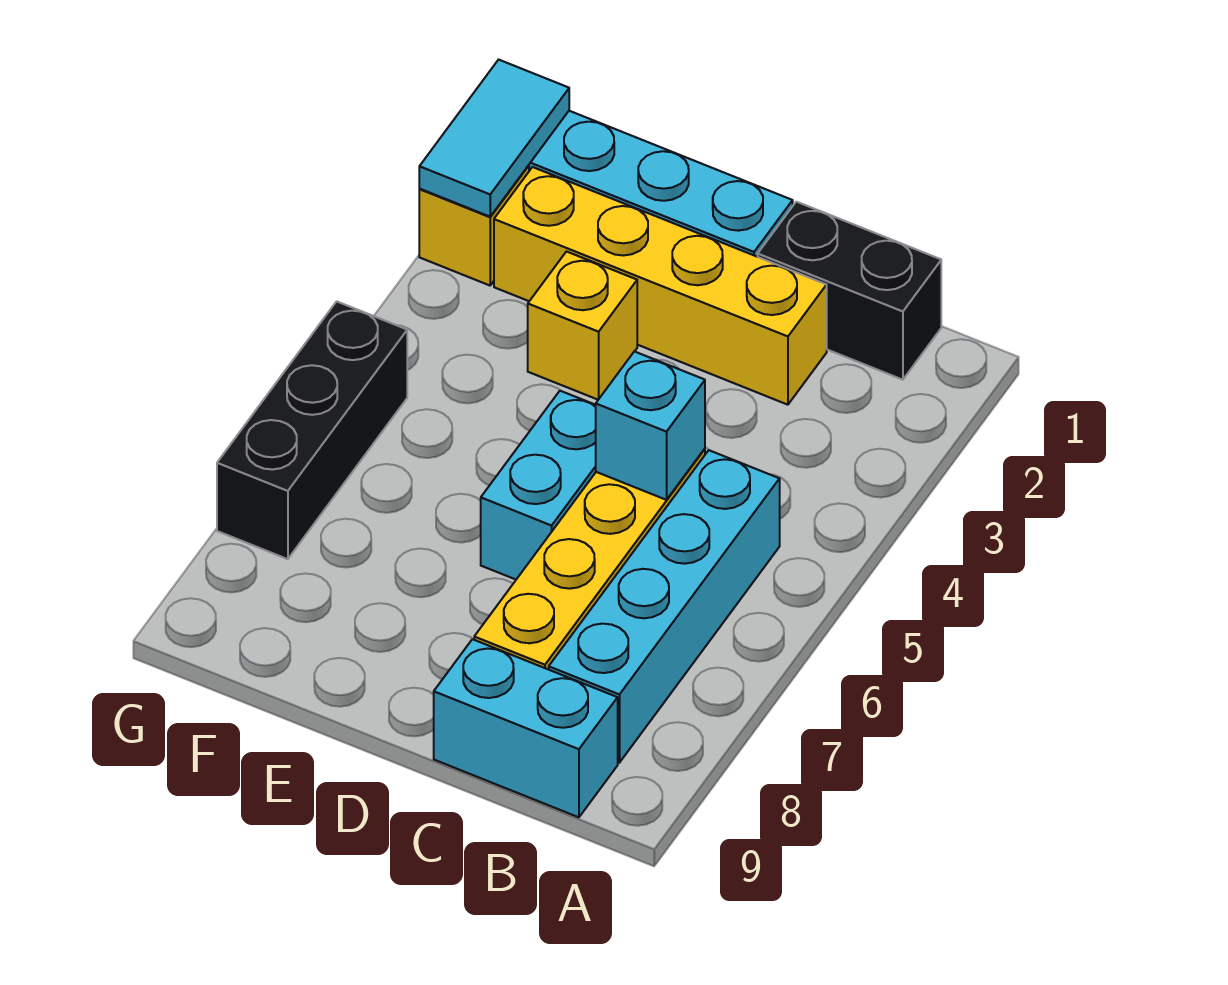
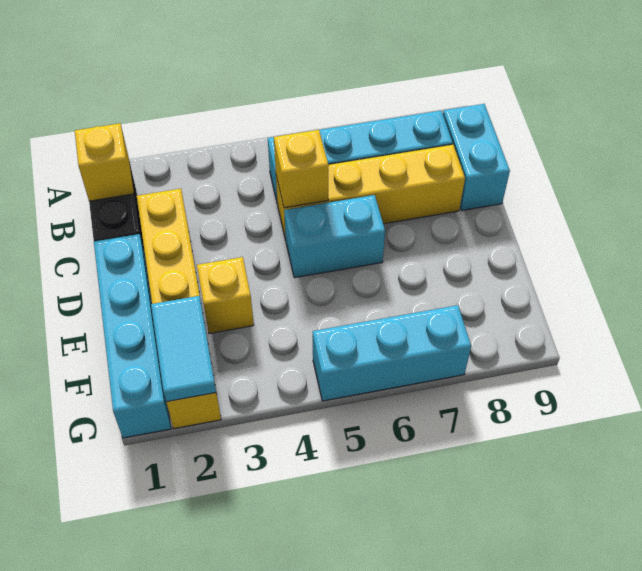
none -> yellow brick B1 level 2
cyan brick C5 level 2 -> yellow brick C5 level 2
cyan tile G1:G2 level 2 -> cyan tile F2:G2 level 2
black brick G5:G7 level 1 -> cyan brick G5:G7 level 1

